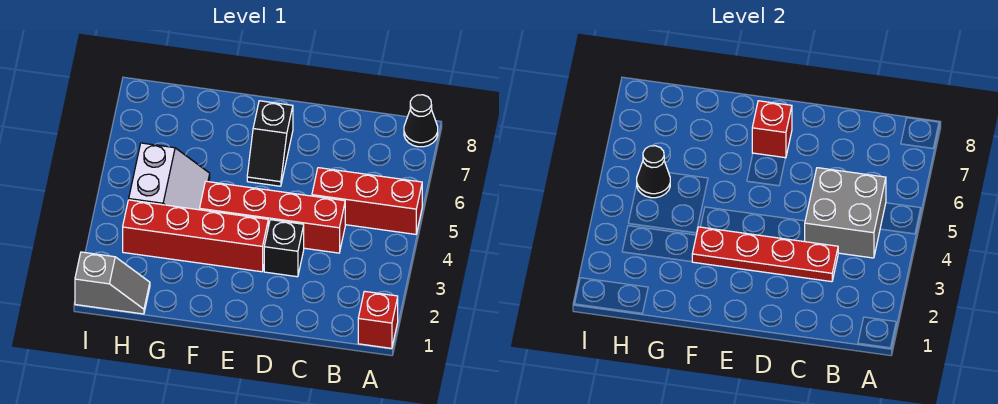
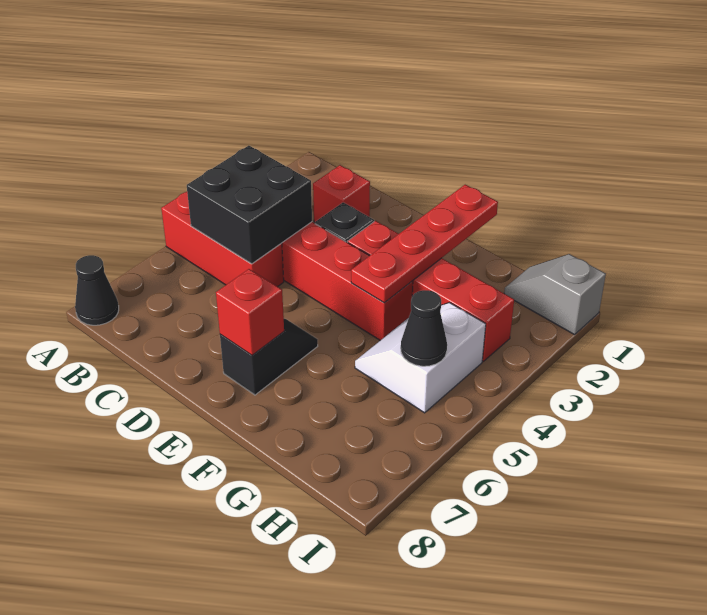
red brick A1 level 1 -> red brick C2 level 1
grey brick B4:C5 level 2 -> black brick B4:C5 level 2
red plate C3:F3 level 2 -> red plate F1:F4 level 2

